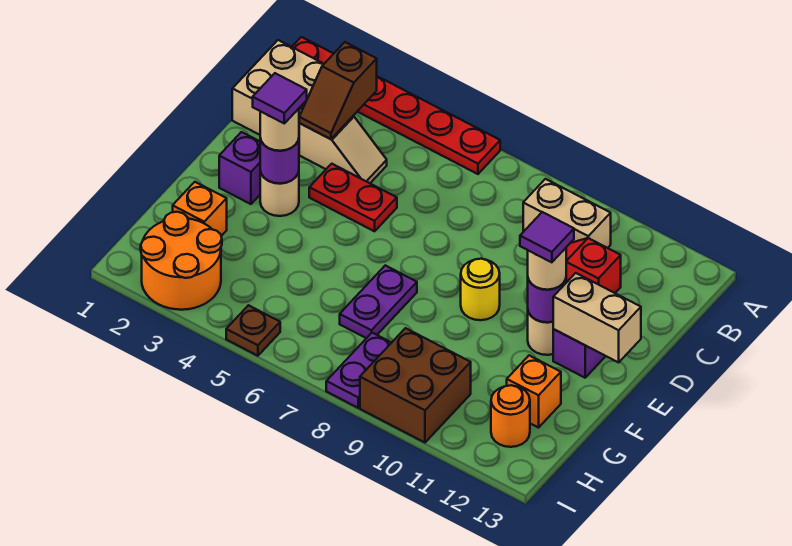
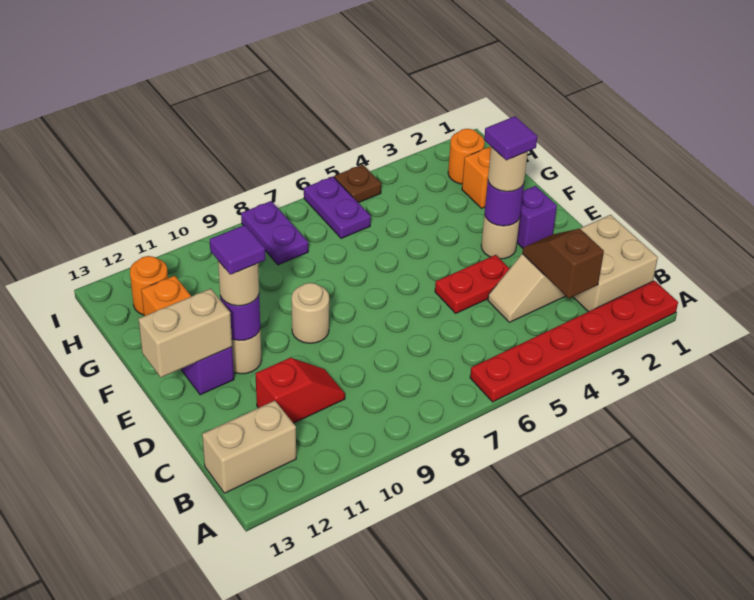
tan brick B9:B10 level 1 -> tan brick B12:B13 level 1
yellow round brick E9 level 1 -> tan round brick E9 level 1
purple plate F7:G7 level 1 -> purple plate H6:I6 level 1
orange round brick H2:I3 level 1 -> orange round brick H2 level 1
brown brick H9:I10 level 1 -> none

